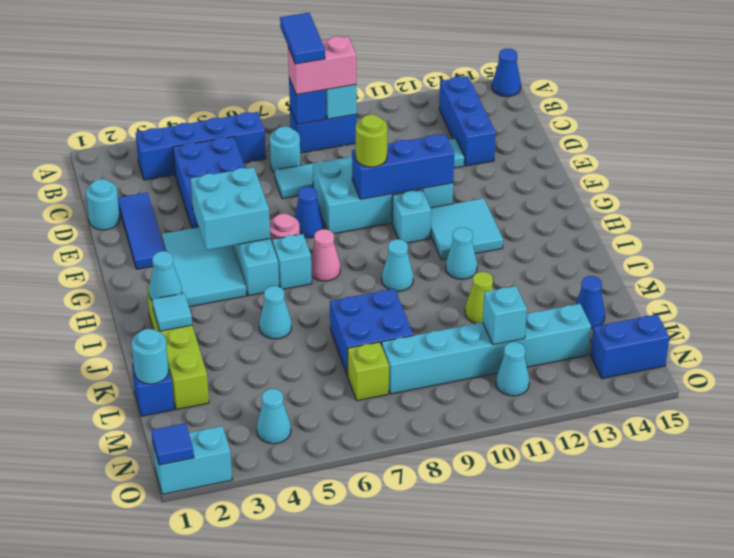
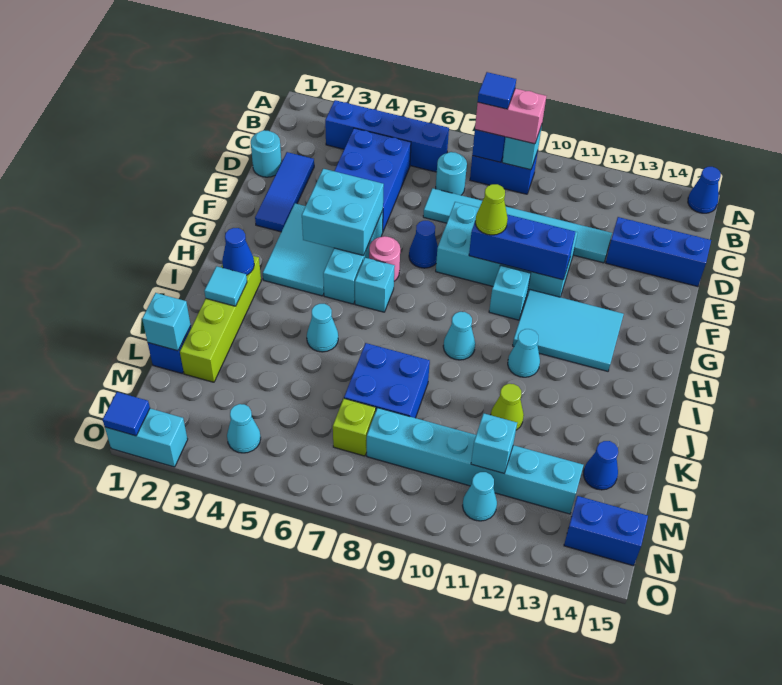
blue tile A8:B8 level 4 -> blue tile B8 level 4
blue brick B13:D13 level 1 -> blue brick D13:D15 level 1
lime round brick F9 level 3 -> lime cone F9 level 3
cyan tile G11:H12 level 1 -> cyan tile G11:H13 level 1
pink cone H7 level 1 -> none
cyan cone I2 level 2 -> blue cone I2 level 2
cyan round brick L1 level 2 -> cyan brick L1 level 2

